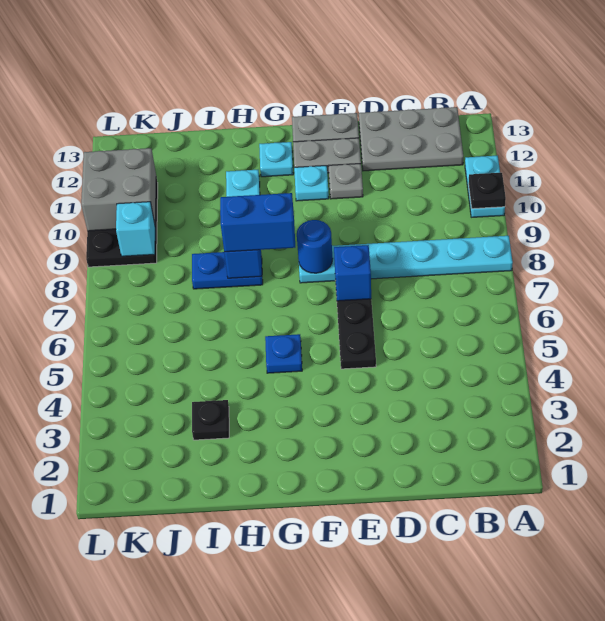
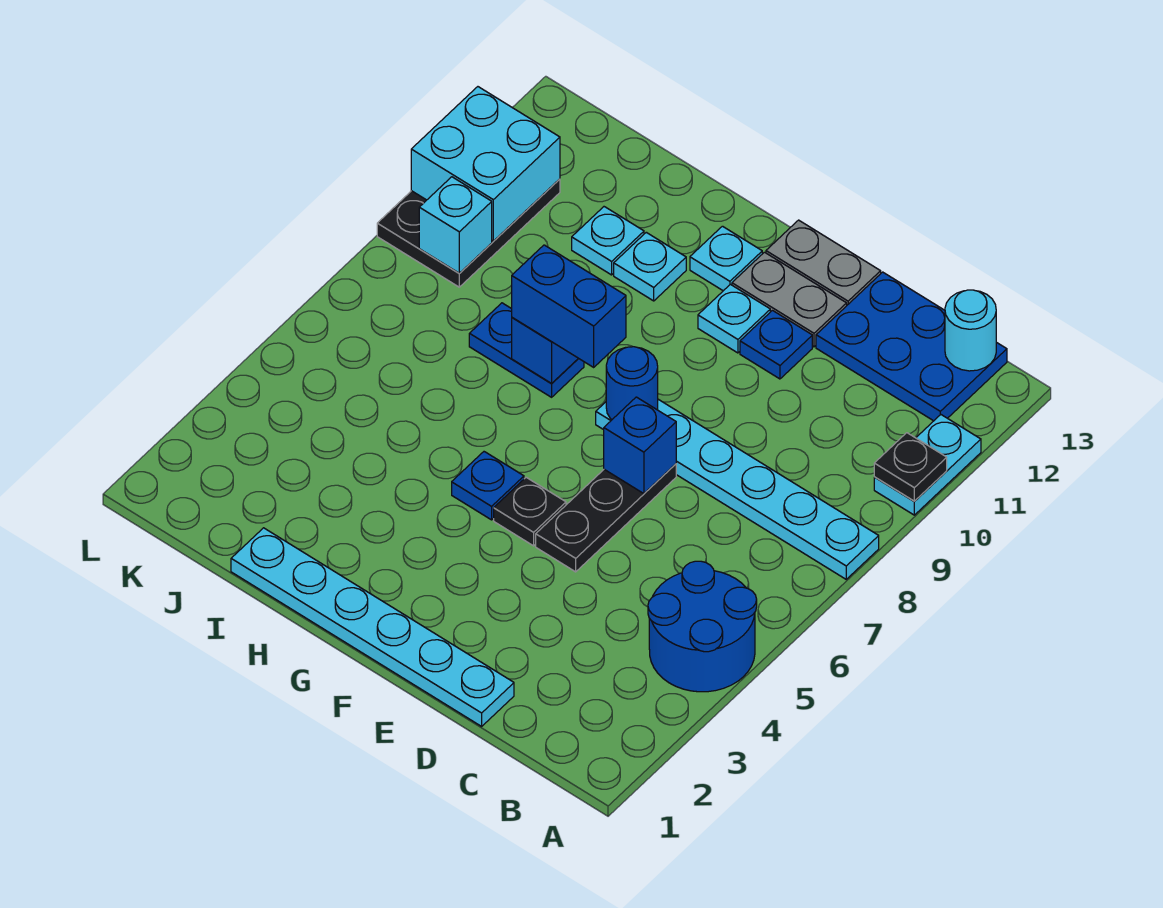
none -> blue round brick A4:B5 level 1
grey plate B12:D13 level 1 -> blue plate B12:D13 level 1
none -> cyan round brick B13 level 2
none -> cyan plate D1:I1 level 1
grey plate E11 level 1 -> blue plate E11 level 1
black plate I3 level 1 -> black plate F5 level 1
none -> cyan plate I11 level 1
grey brick K10:L11 level 2 -> cyan brick K10:L11 level 2

